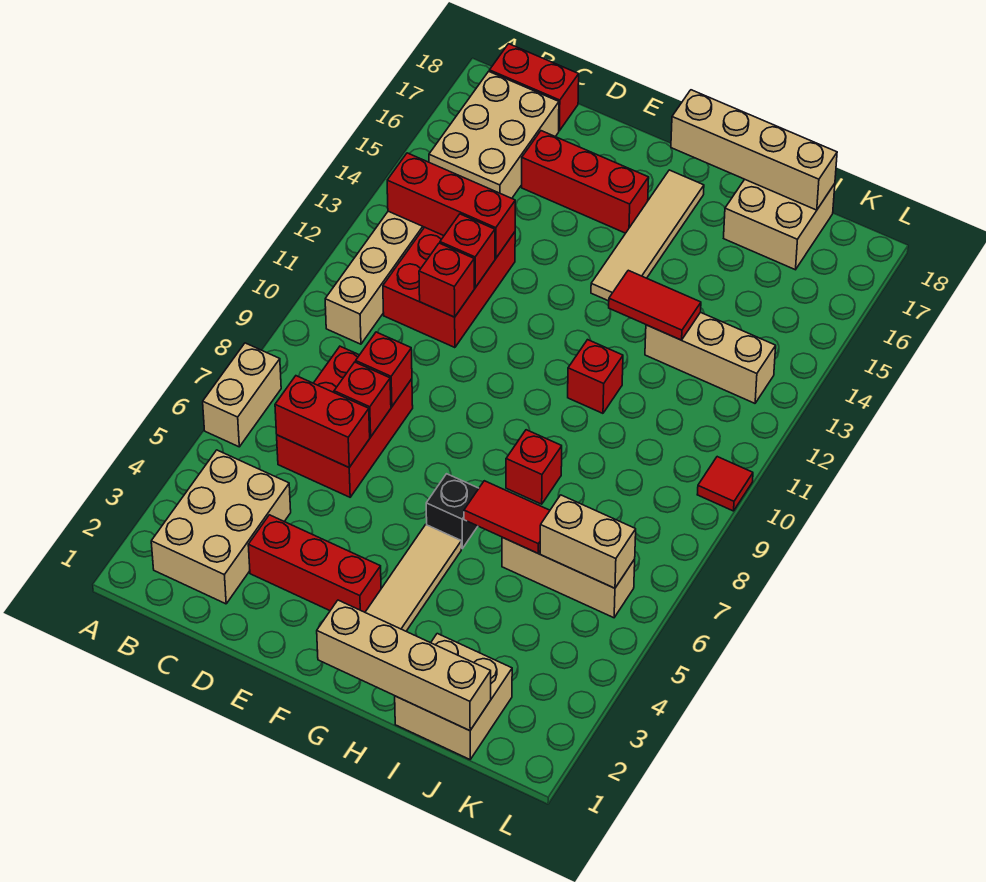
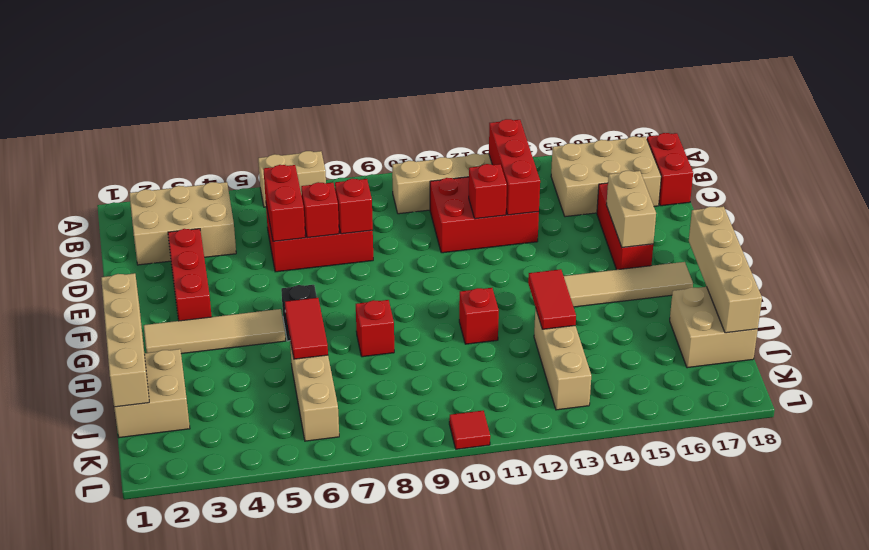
red brick D11 level 2 -> none
tan brick J6:K6 level 2 -> tan brick E16:F16 level 2

